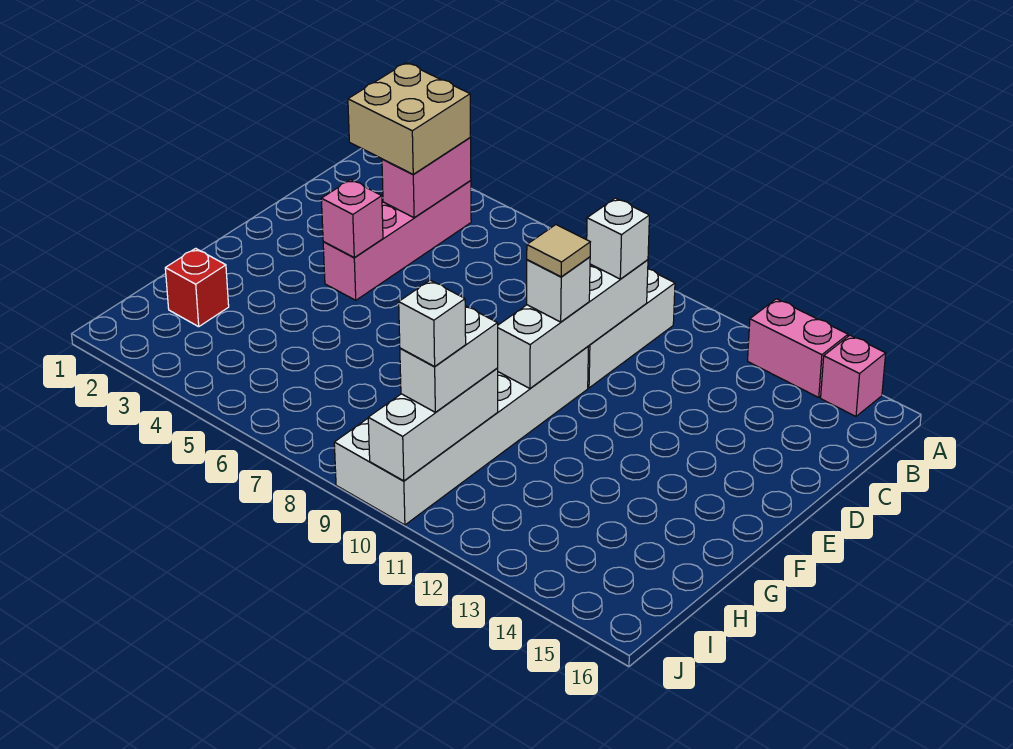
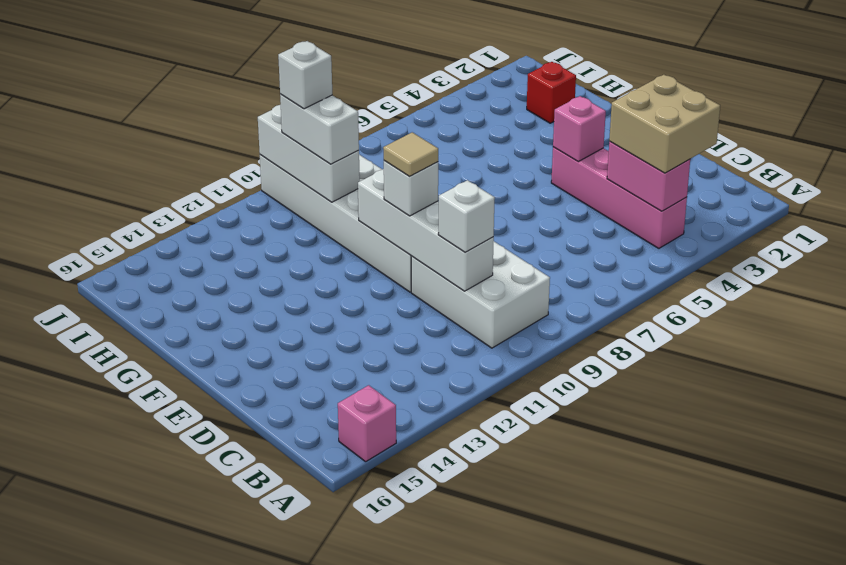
pink brick A13:A14 level 1 -> none

